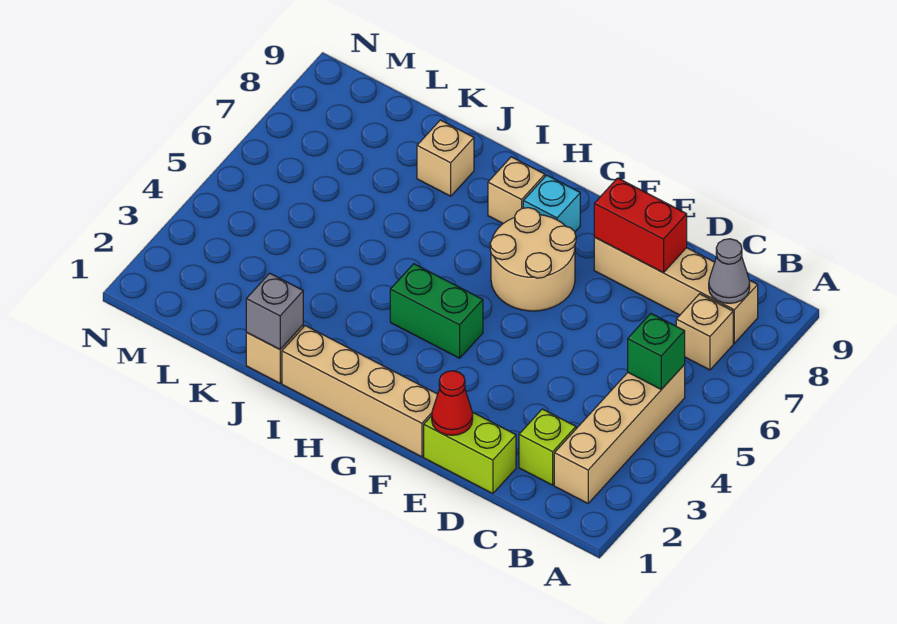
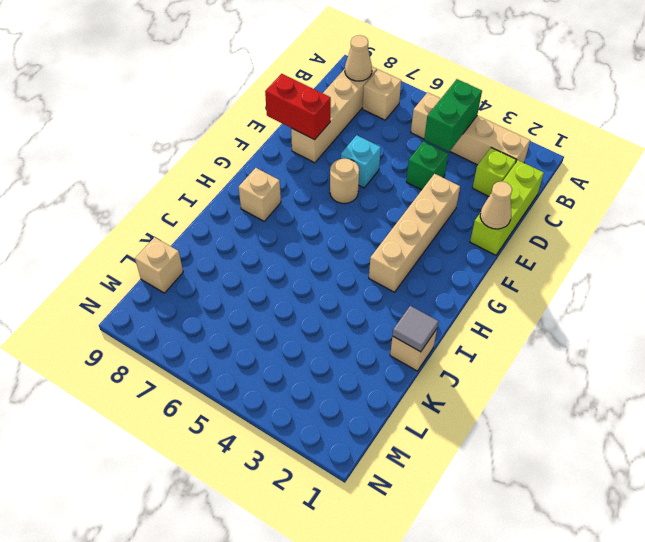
green brick B5 level 2 -> green brick D4 level 1
grey cone B8 level 2 -> tan cone B8 level 2
lime brick D1:E1 level 1 -> lime brick C1:E1 level 1
red brick D8:E8 level 2 -> red brick E8:E9 level 2
red cone E1 level 2 -> tan cone E1 level 2
tan brick F1:I1 level 1 -> tan brick E3:H3 level 1
tan round brick F6:G7 level 1 -> tan round brick F6 level 1
green brick G4:H4 level 1 -> green brick B4:C4 level 2
cyan brick G8 level 1 -> cyan brick E6 level 1
grey brick J1 level 2 -> grey tile J1 level 2
tan brick J8 level 1 -> tan brick L9 level 1

